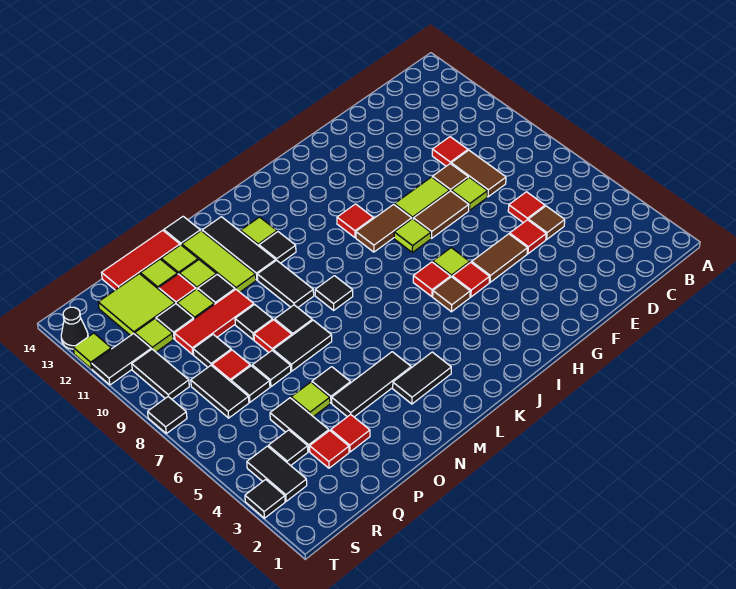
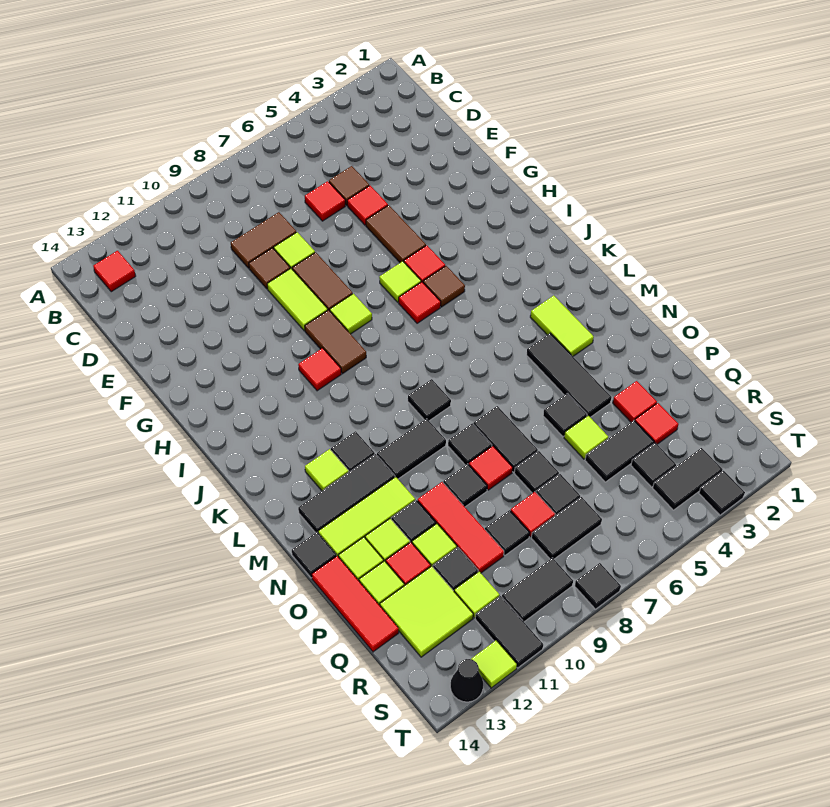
red tile D10 level 1 -> red tile B13 level 1
black tile L3:M3 level 1 -> lime tile L3:M3 level 1

